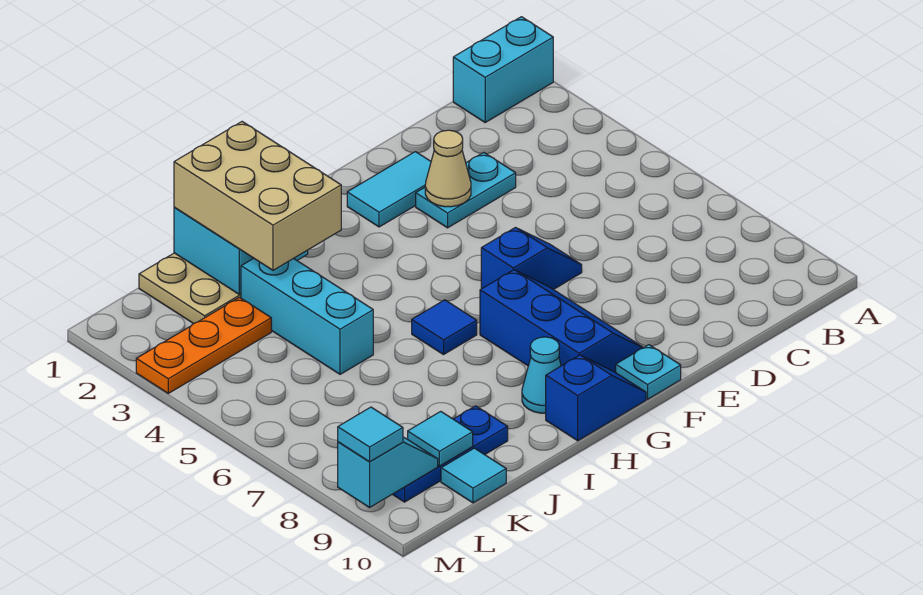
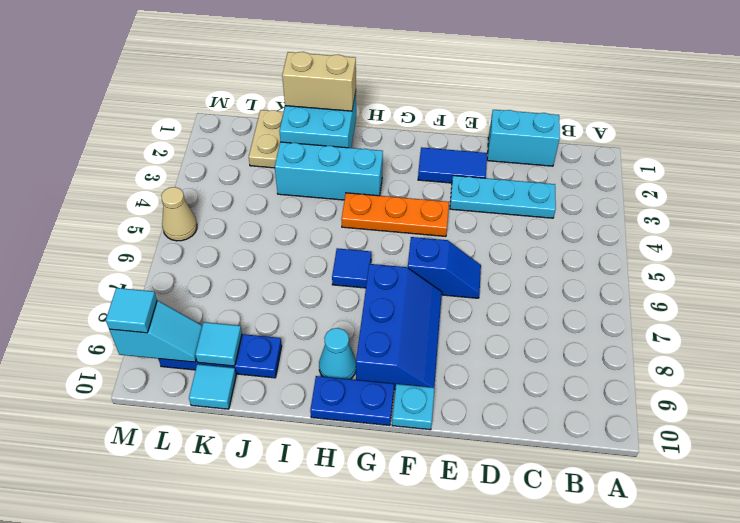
cyan brick A1:B1 level 1 -> cyan brick C1:D1 level 1
cyan plate D3:E3 level 1 -> cyan plate C3:E3 level 1
cyan tile E2:F2 level 1 -> blue tile E2:F2 level 1
tan cone E3 level 2 -> tan cone M5 level 1
blue slope G10:H10 level 1 top H -> blue plate G10:H10 level 1
tan brick I1:J3 level 3 -> tan brick I1:J1 level 3
cyan brick J3:J5 level 1 -> cyan brick H3:J3 level 1
orange plate K3:M3 level 1 -> orange plate F4:H4 level 1

